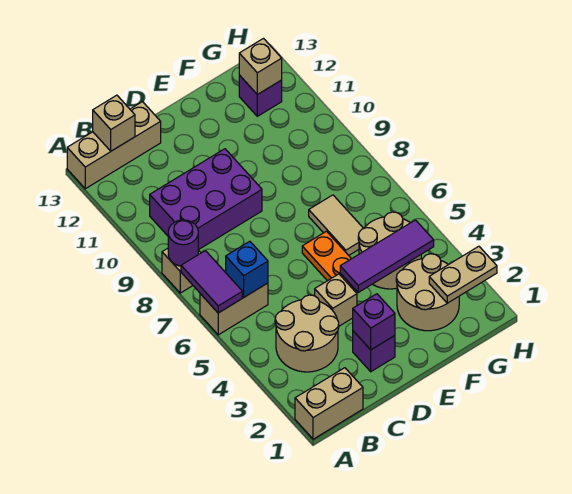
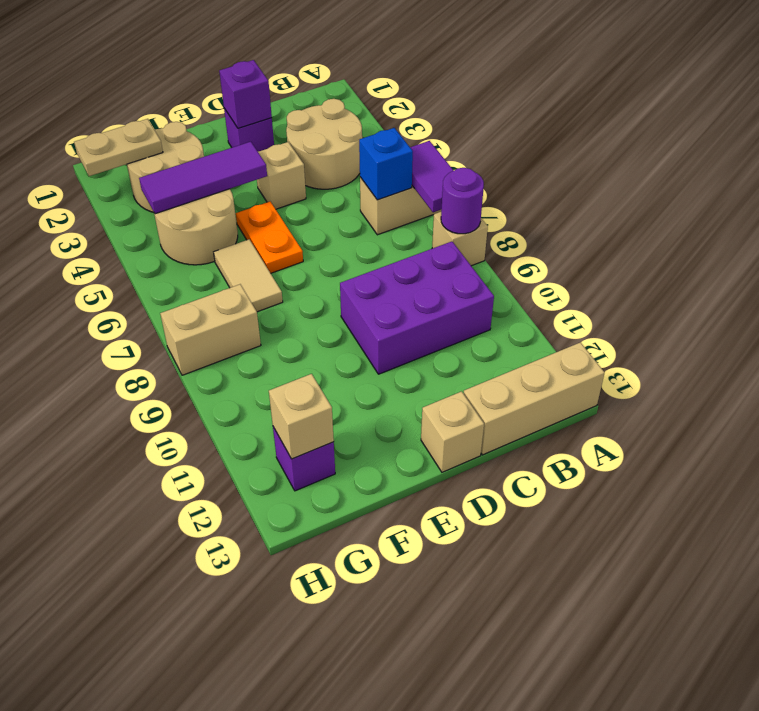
tan brick A1:B1 level 1 -> tan brick G8:H8 level 1
tan brick B13 level 2 -> tan brick D13 level 1

